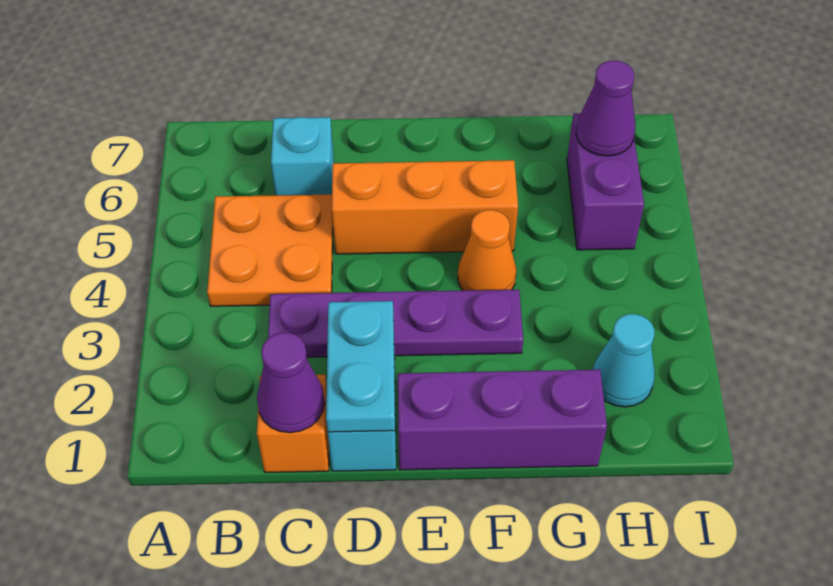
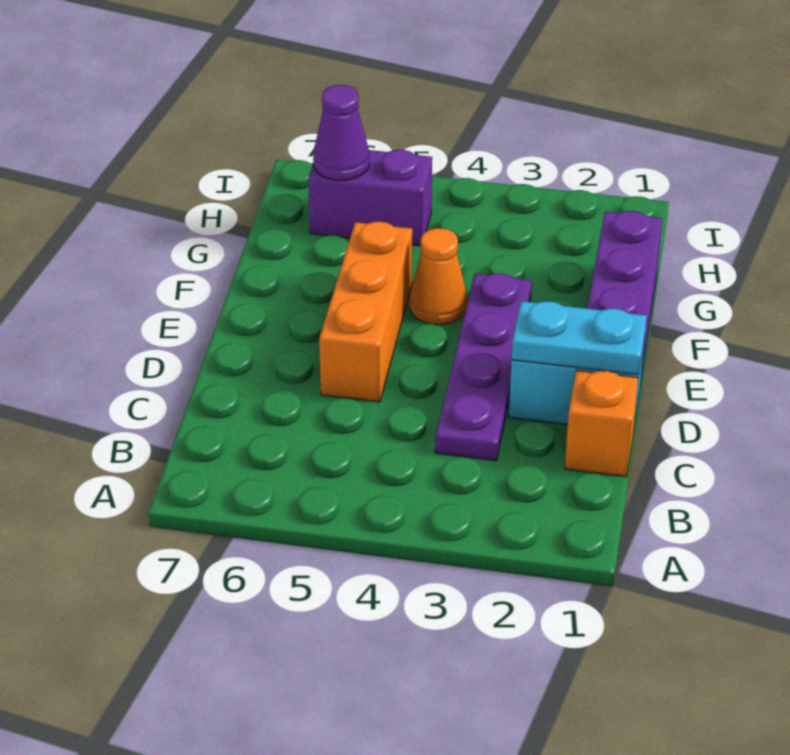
orange plate B4:C5 level 1 -> none
purple cone C1 level 2 -> none
cyan brick C6 level 1 -> none
cyan cone H2 level 1 -> none

